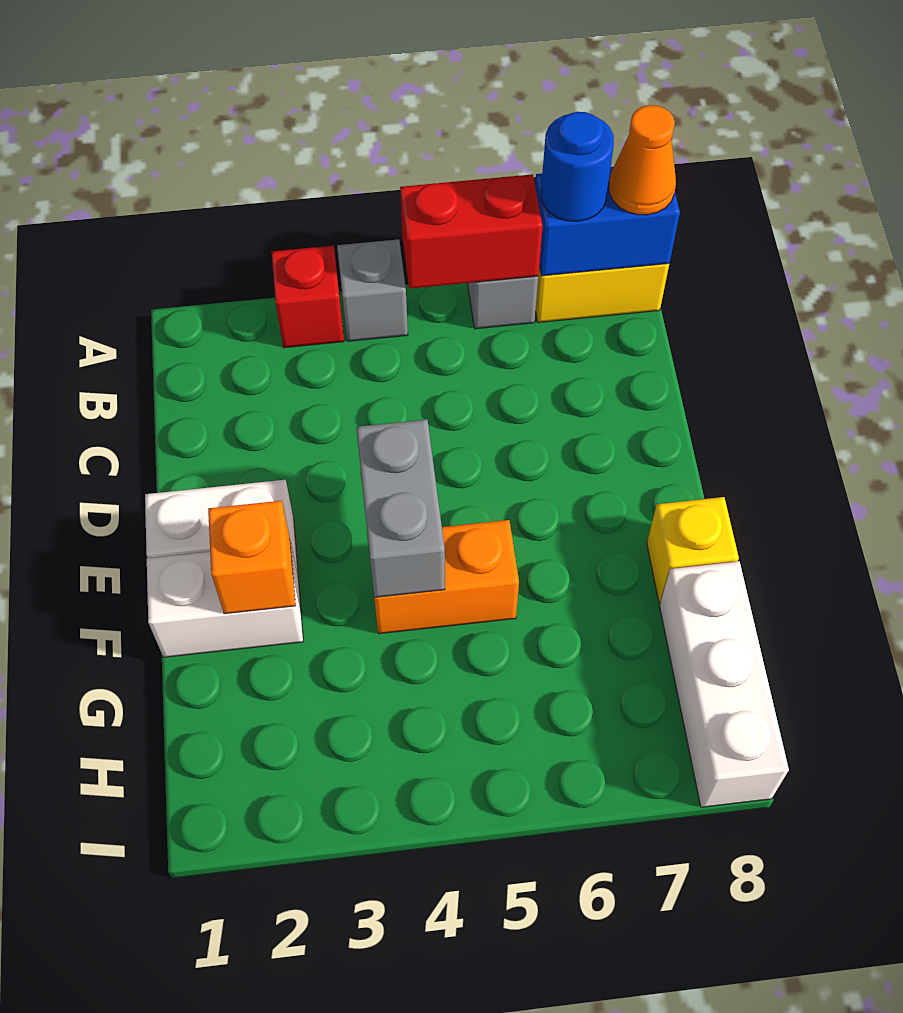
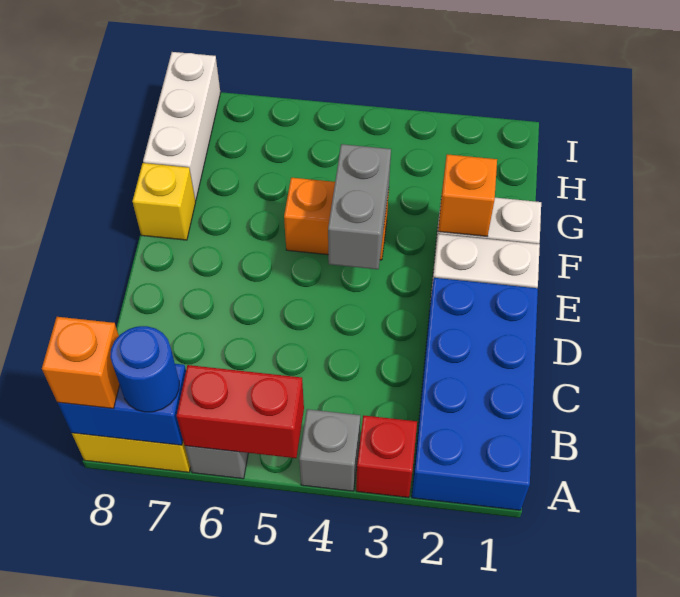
none -> blue brick A1:D2 level 1
orange cone A8 level 3 -> orange brick A8 level 3

